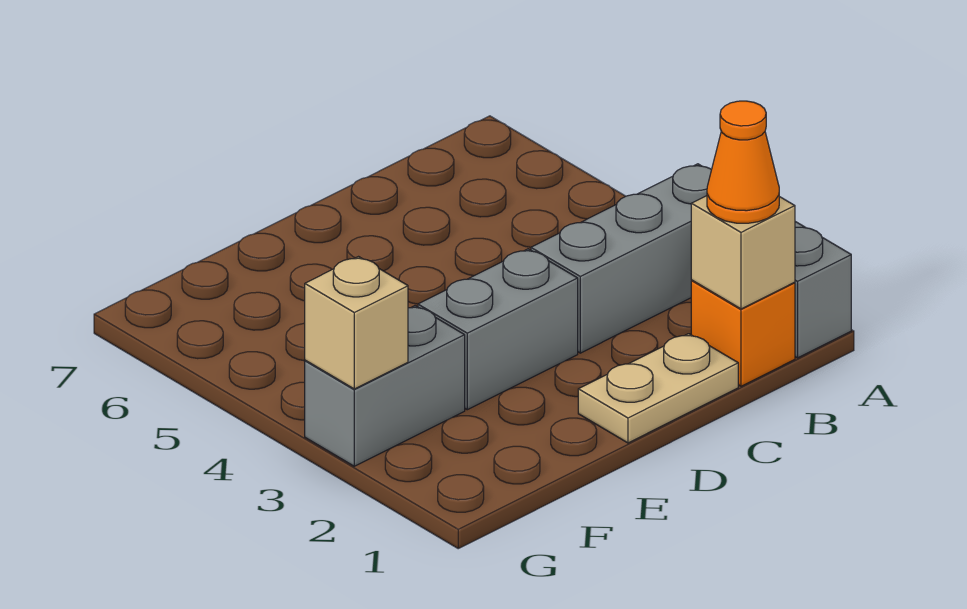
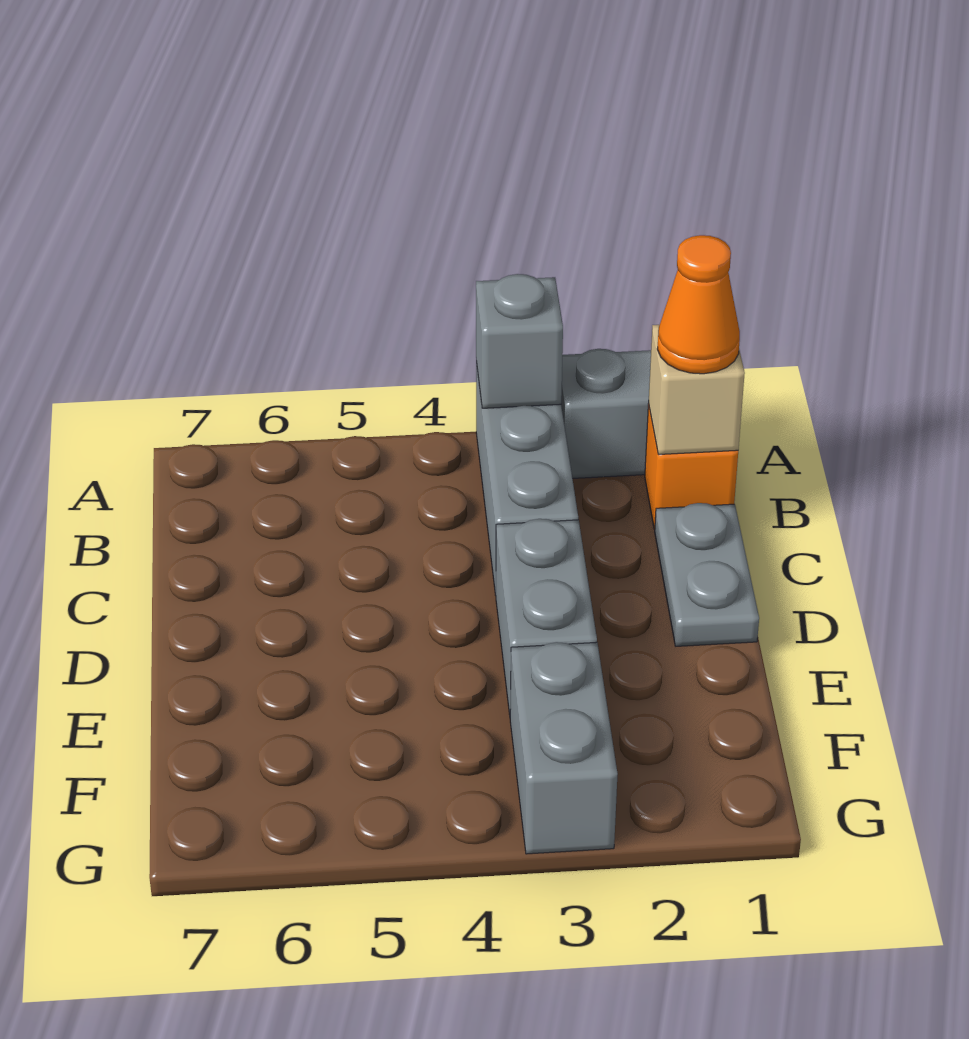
none -> grey brick A3 level 2
tan plate C1:D1 level 1 -> grey plate C1:D1 level 1
tan brick G3 level 2 -> none

